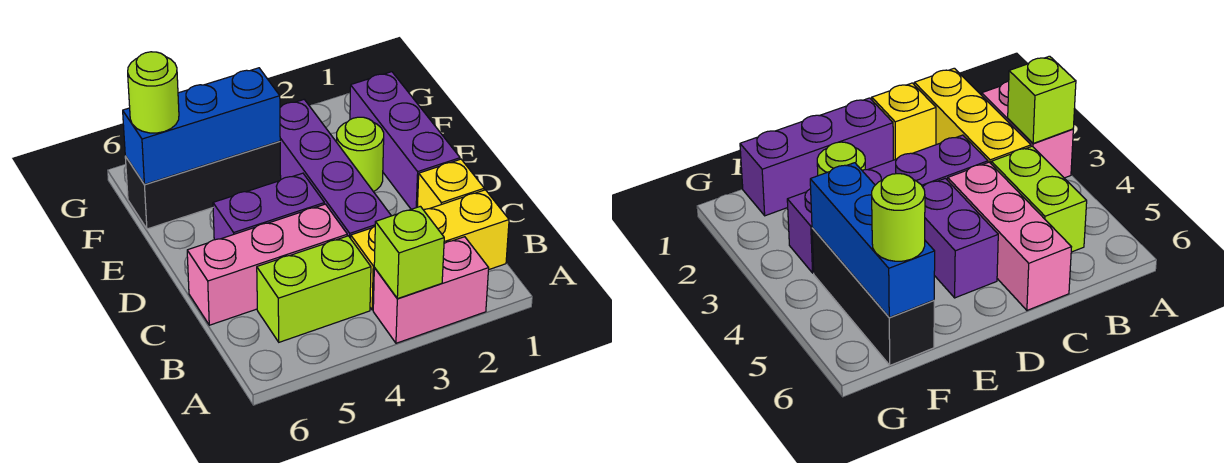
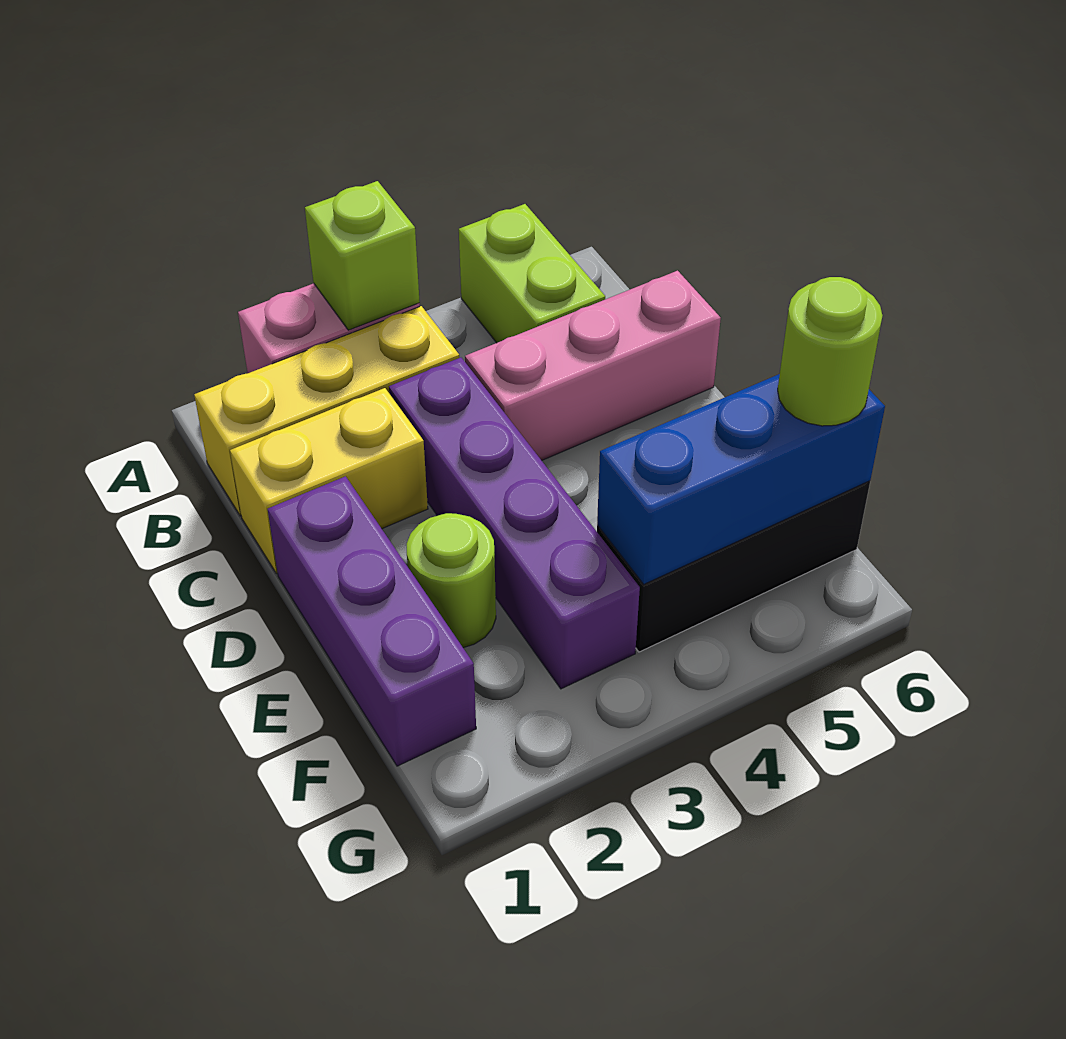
lime brick B4:B5 level 1 -> lime brick A5:B5 level 1
yellow brick C1 level 1 -> yellow brick C1:C2 level 1
purple brick D4:D5 level 1 -> none

